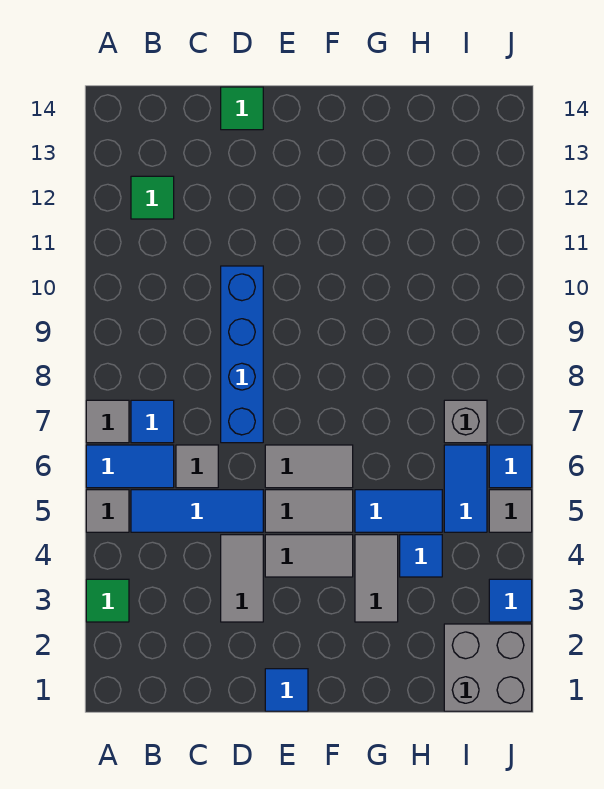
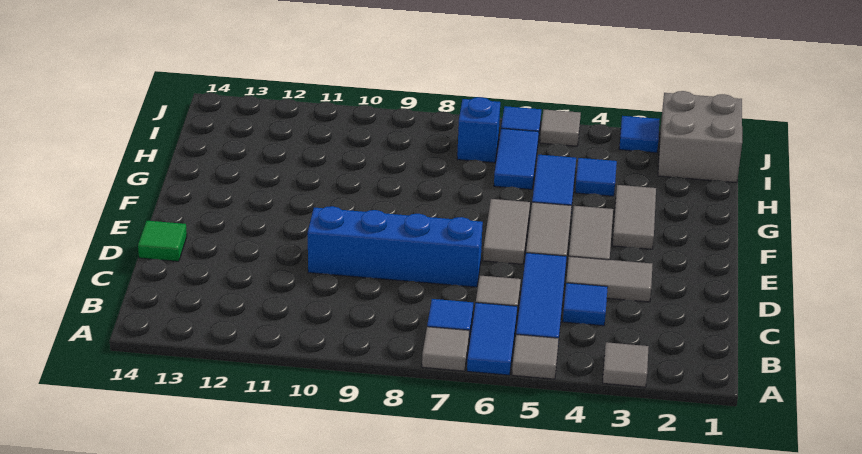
green tile A3 level 1 -> grey tile A3 level 1
green tile B12 level 1 -> none
blue tile E1 level 1 -> blue tile C4 level 1
grey tile G3:G4 level 1 -> grey tile F3:G3 level 1
blue tile I5:I6 level 1 -> blue tile H6:I6 level 1
grey brick I7 level 1 -> blue brick I7 level 1

